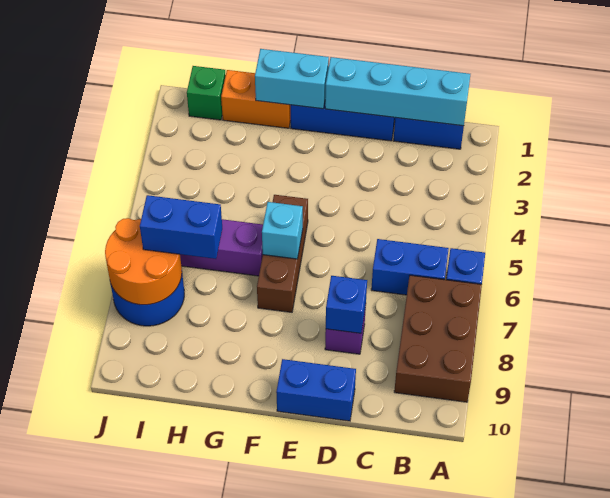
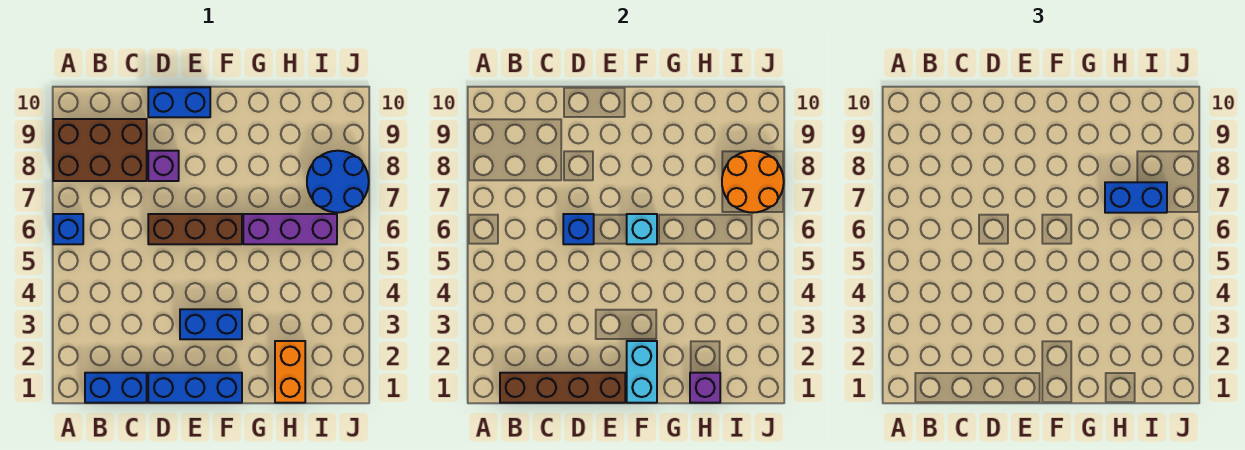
brown brick A7:B9 level 1 -> brown brick A8:C9 level 1
cyan brick B1:E1 level 2 -> brown brick B1:E1 level 2
blue brick B6:C6 level 1 -> blue brick E3:F3 level 1
blue brick D8 level 2 -> blue brick D6 level 2
cyan brick F1:G1 level 2 -> cyan brick F1:F2 level 2
brown brick F5:F7 level 1 -> brown brick D6:F6 level 1
orange brick G1:H1 level 1 -> orange brick H1:H2 level 1
none -> purple brick H1 level 2
green brick I1 level 1 -> none

